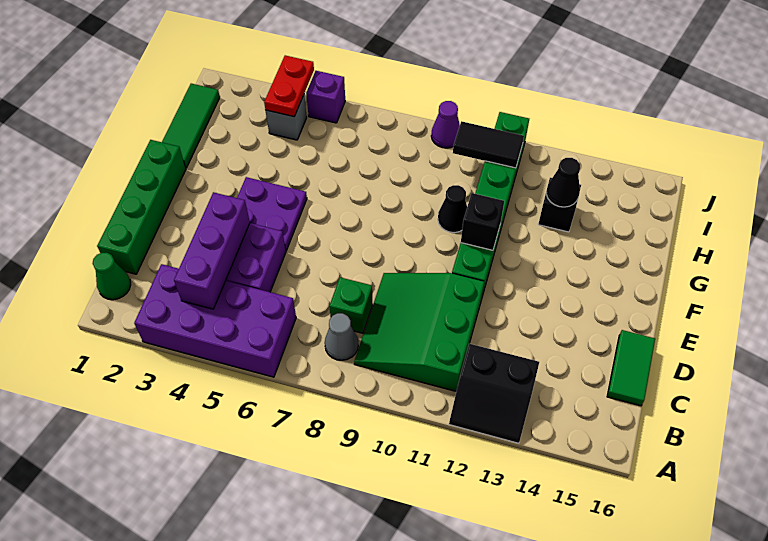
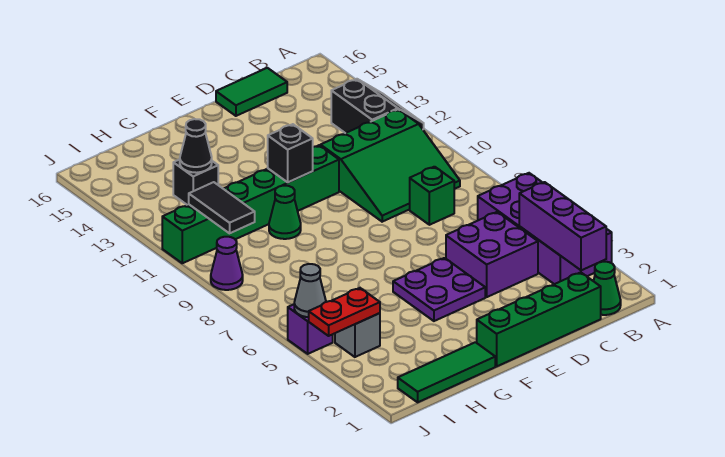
purple brick B4:D4 level 2 -> purple brick B2:B4 level 2
grey cone B8 level 1 -> grey cone J5 level 2
black cone G10 level 1 -> green cone G10 level 1

